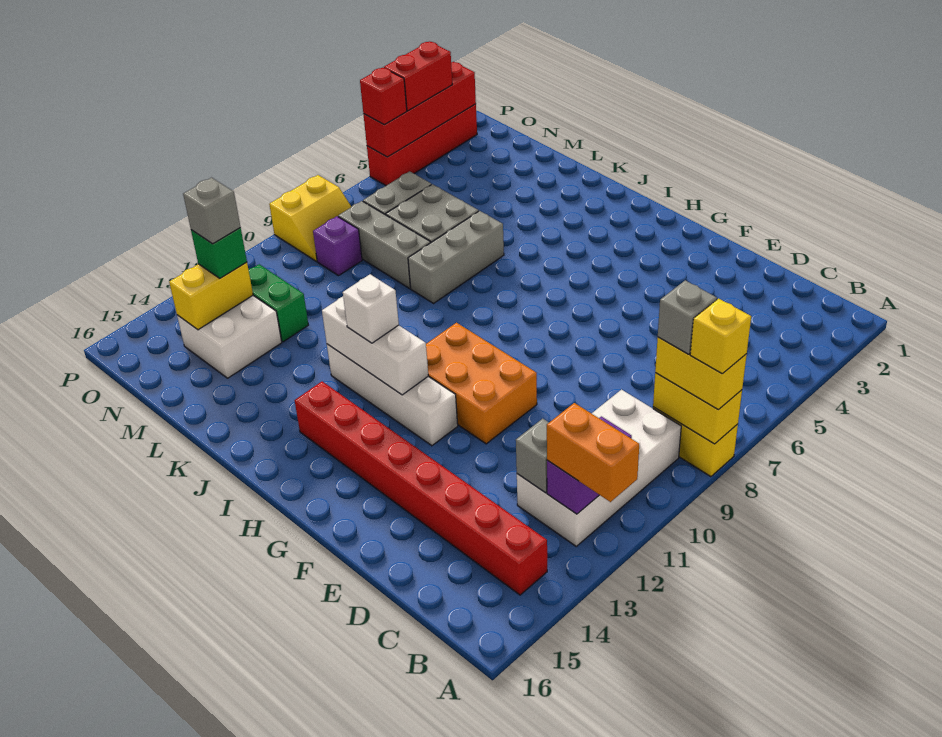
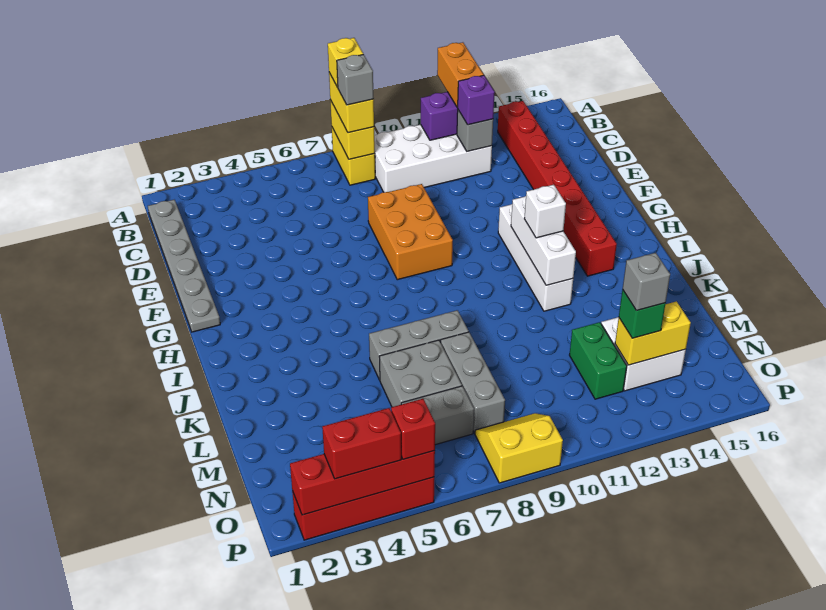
none -> grey plate B1:G1 level 1
orange brick F10:H11 level 1 -> orange brick E8:G9 level 1
purple brick N9 level 1 -> purple brick C12 level 3

